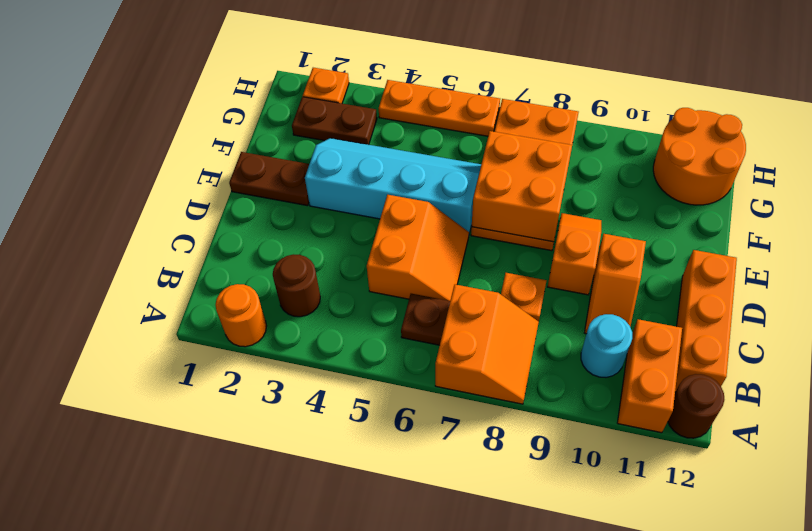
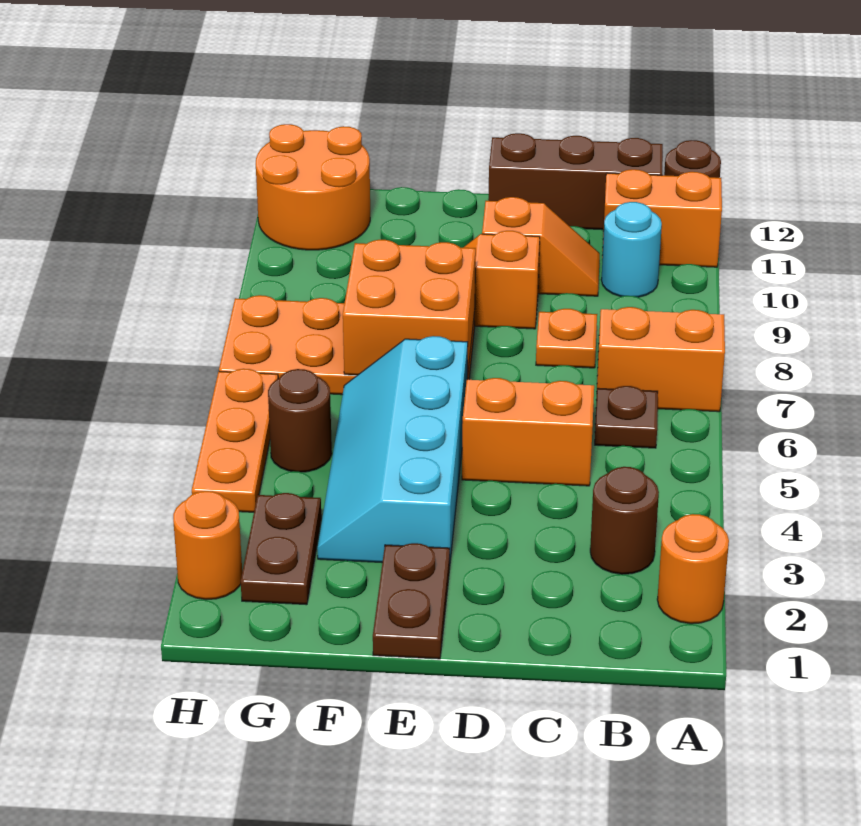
orange brick B12:D12 level 1 -> brown brick B12:D12 level 1
none -> brown round brick G5 level 1
orange plate H2 level 1 -> orange round brick H2 level 1

